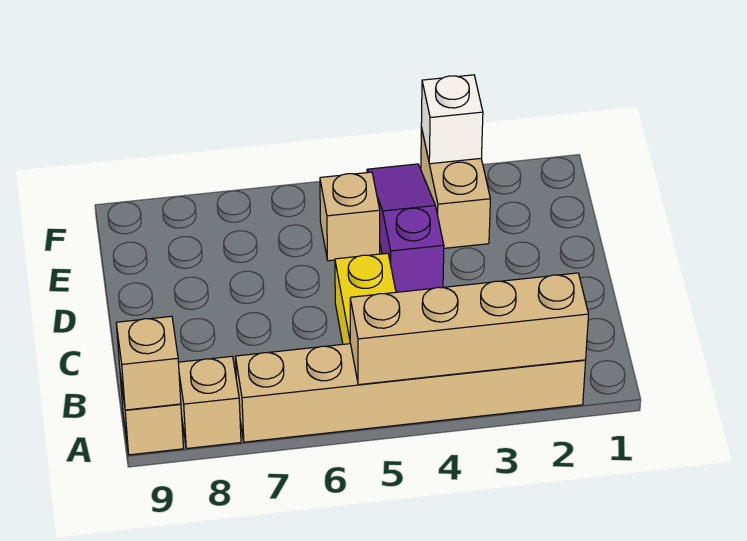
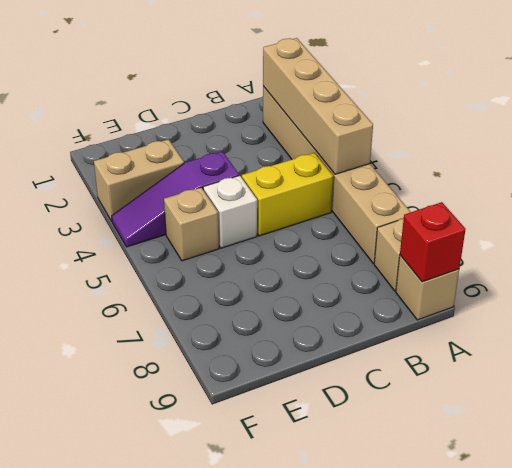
tan brick A9 level 2 -> red brick A9 level 2
white brick F3 level 2 -> white brick D5 level 1

